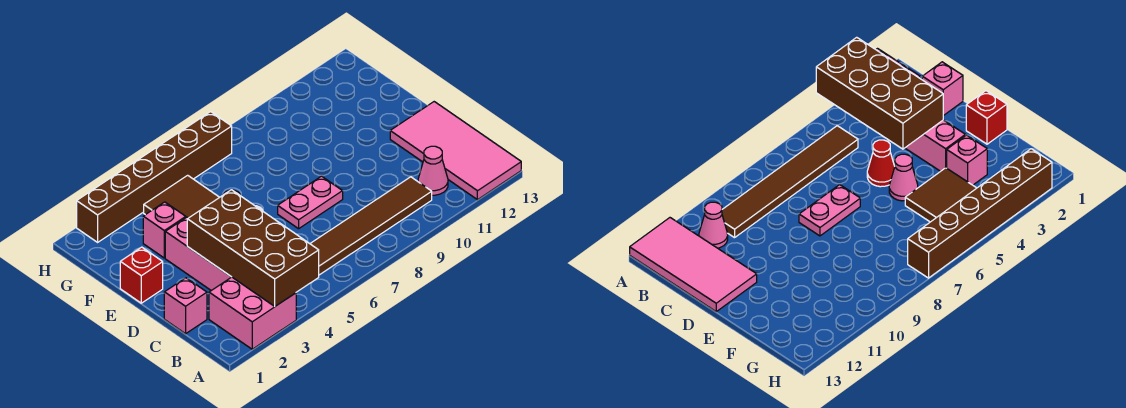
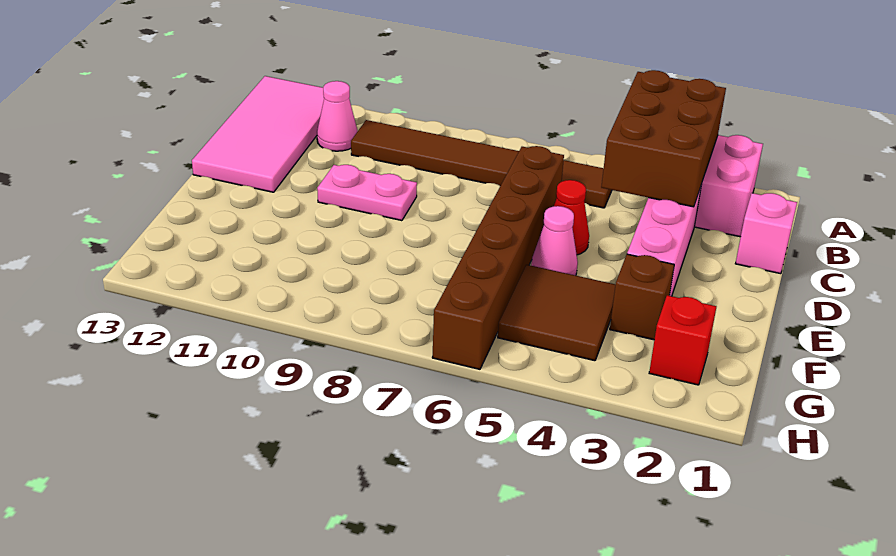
brown brick A3:D4 level 2 -> brown brick A3:C4 level 2
pink plate D7:D8 level 1 -> pink plate D9:D10 level 1
red brick E1 level 1 -> red brick G2 level 1
pink brick F3 level 1 -> brown brick F3 level 1
brown brick H2:H7 level 1 -> brown brick C6:H6 level 1

